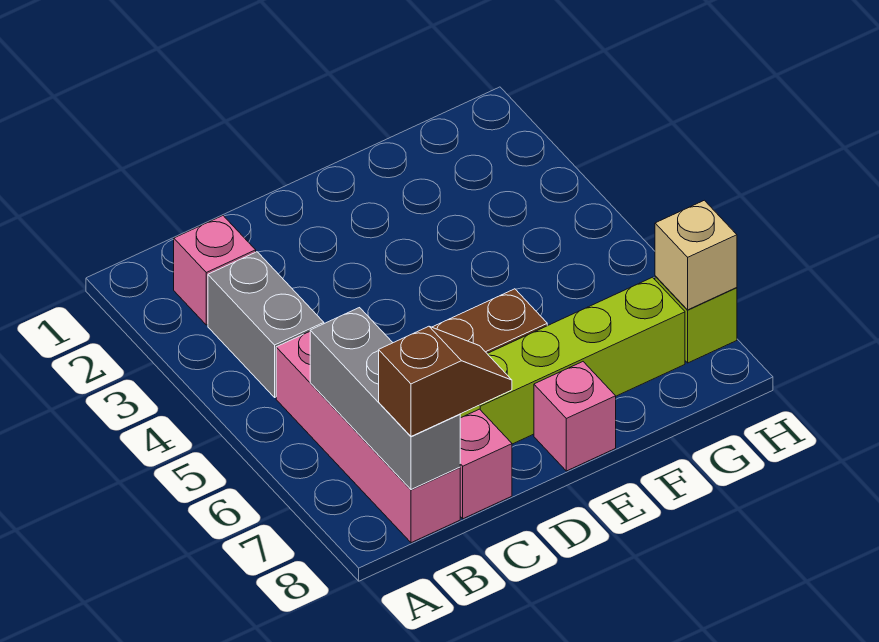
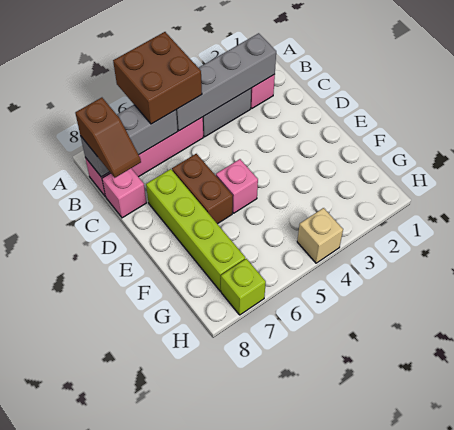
none -> brown brick A5:B6 level 3
none -> grey brick B2:B5 level 2
pink brick E8 level 1 -> pink brick E5 level 1
tan brick H7 level 2 -> tan brick H4 level 1

